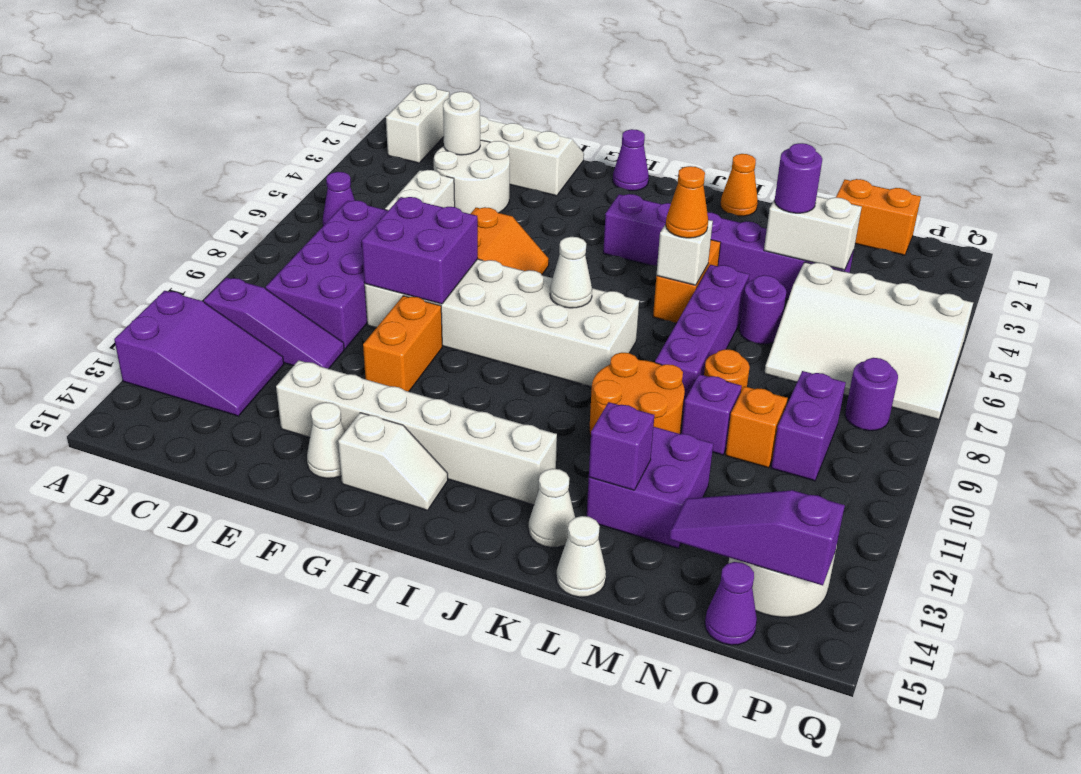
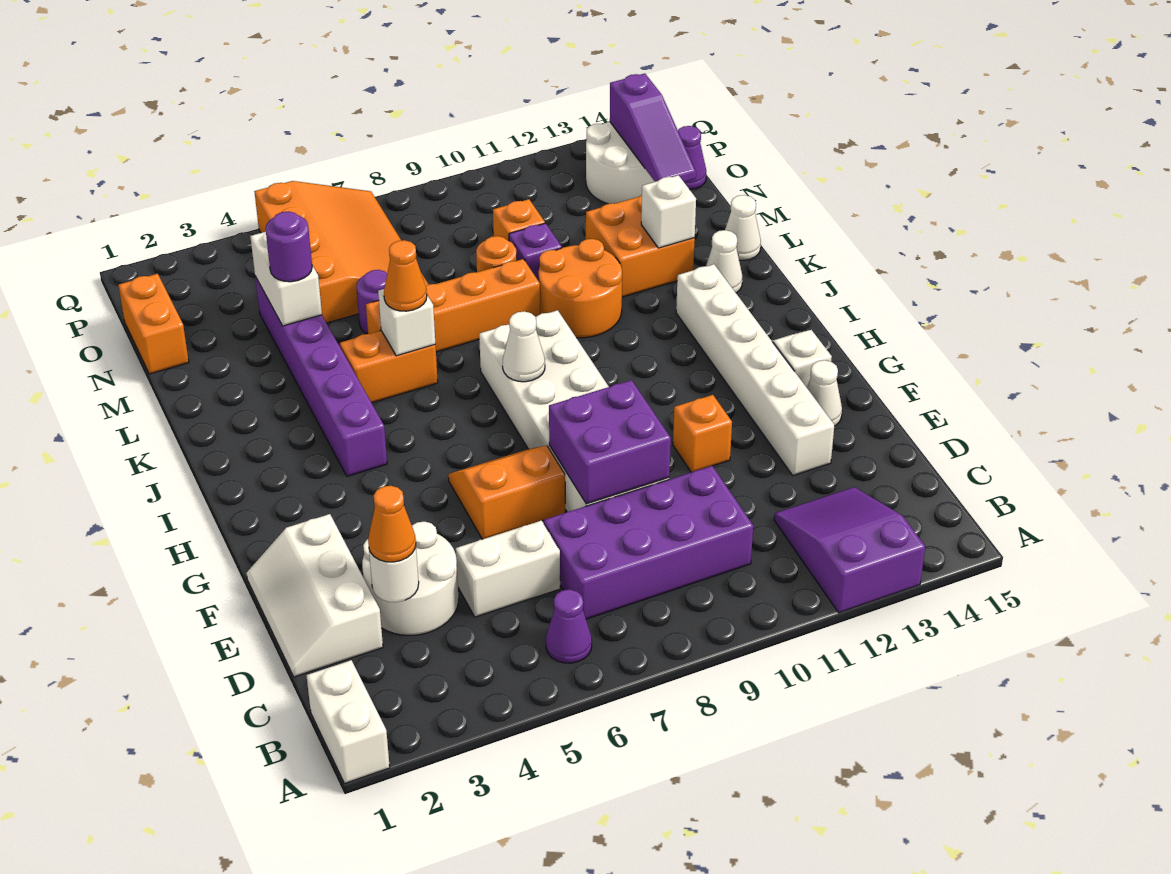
white brick B1:B2 level 1 -> white brick A1:B1 level 1
purple slope B11:D11 level 1 top B -> none
orange brick F10:F11 level 1 -> orange brick F11 level 1
purple cone H1 level 1 -> none
orange cone K1 level 1 -> orange cone D3 level 3
purple brick L6:L9 level 1 -> orange brick L6:L9 level 1
purple brick L12:M13 level 1 -> orange brick L12:M13 level 1
purple brick L13 level 2 -> white brick L13 level 2
white slope N5:Q7 level 1 top 5 -> orange slope N5:Q7 level 1 top 5
purple brick O9:O10 level 1 -> none
purple round brick P8 level 1 -> none

